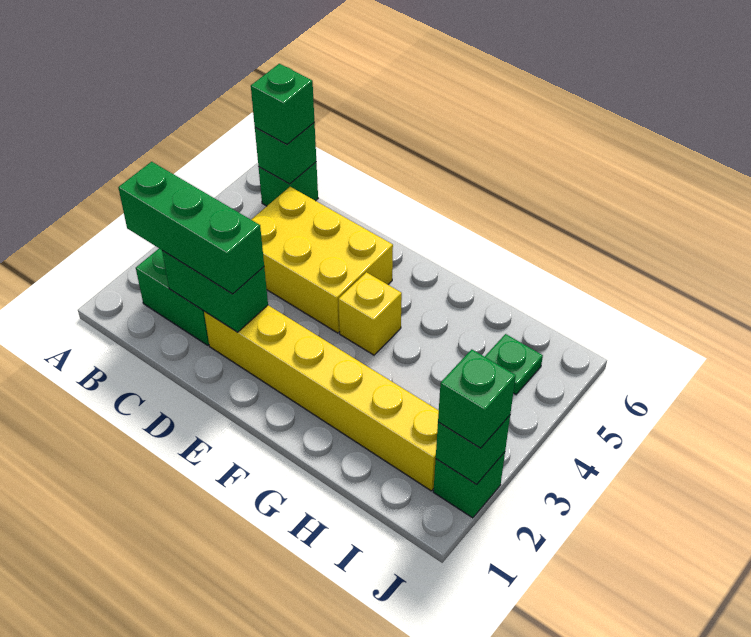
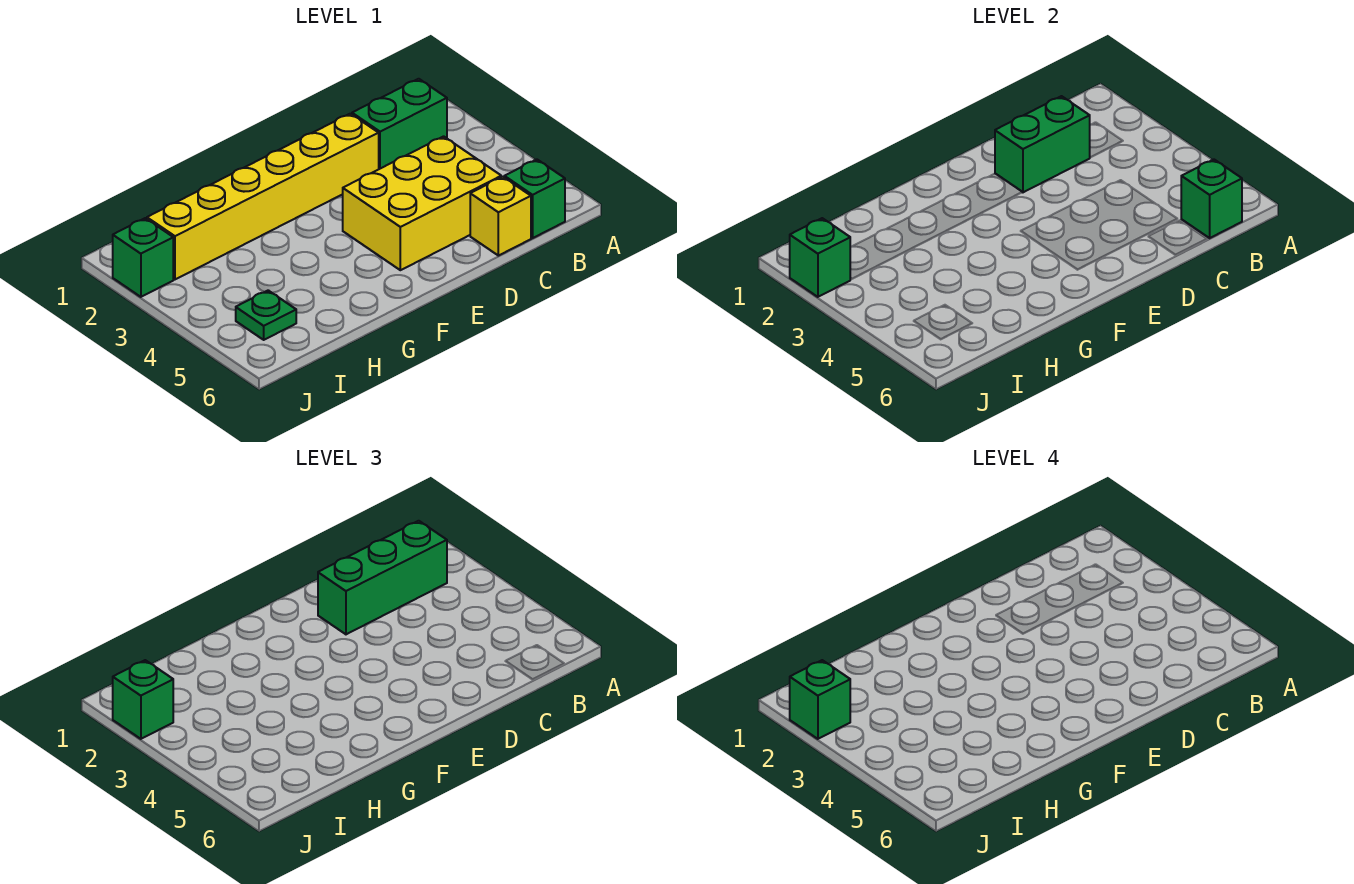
green brick B6 level 3 -> green brick J2 level 4
yellow brick F4 level 1 -> yellow brick C6 level 1

